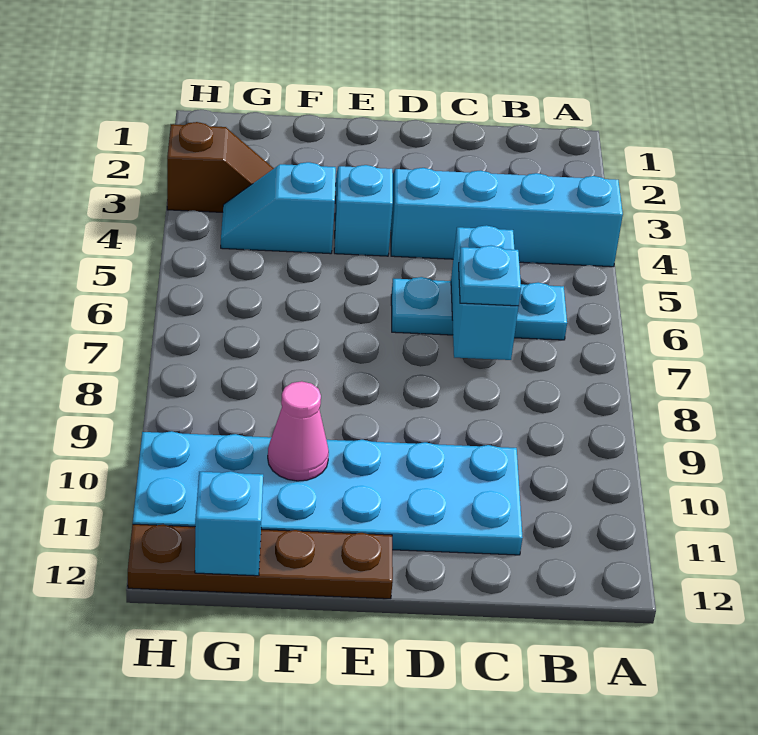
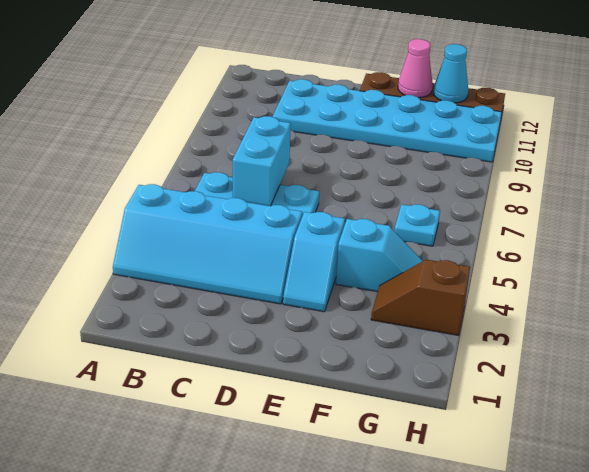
cyan plate C7 level 3 -> cyan plate G6 level 1
pink cone F10 level 2 -> pink cone F12 level 2
cyan brick G12 level 2 -> cyan cone G12 level 2

